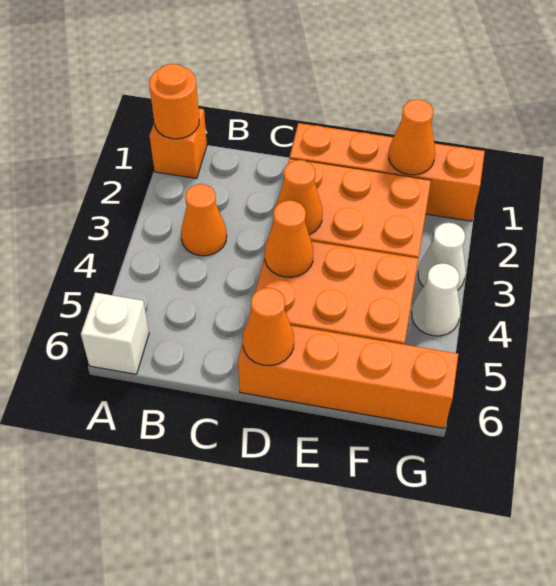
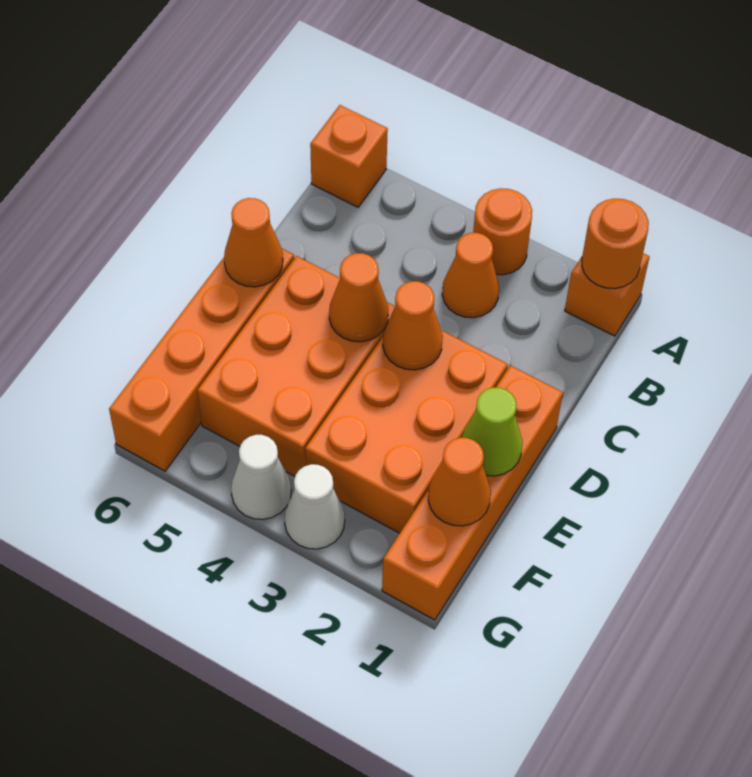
none -> orange round brick A3 level 1
white brick A6 level 1 -> orange brick A6 level 1
none -> lime cone E1 level 2

